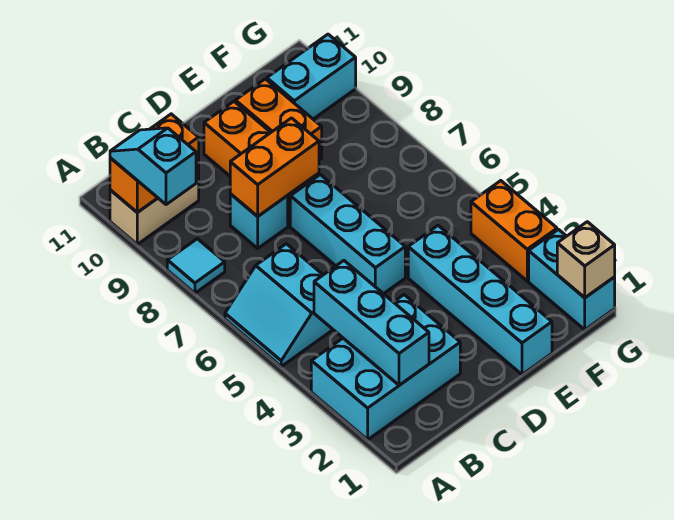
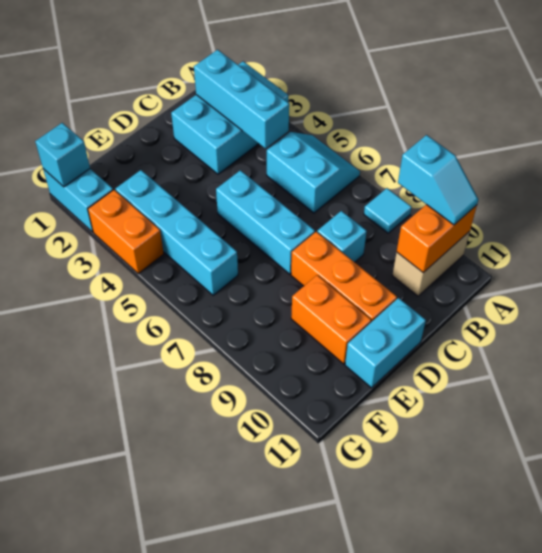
orange brick C8:D8 level 2 -> none
cyan brick E1:E4 level 1 -> cyan brick F3:F6 level 1
cyan brick F10:G10 level 1 -> cyan brick D11:E11 level 1
tan brick G1 level 2 -> cyan brick G1 level 2

